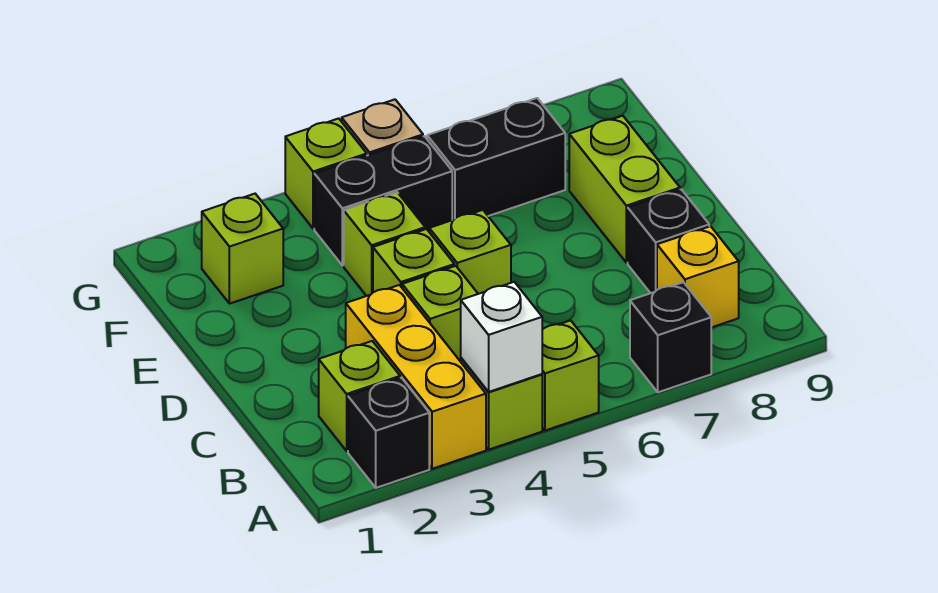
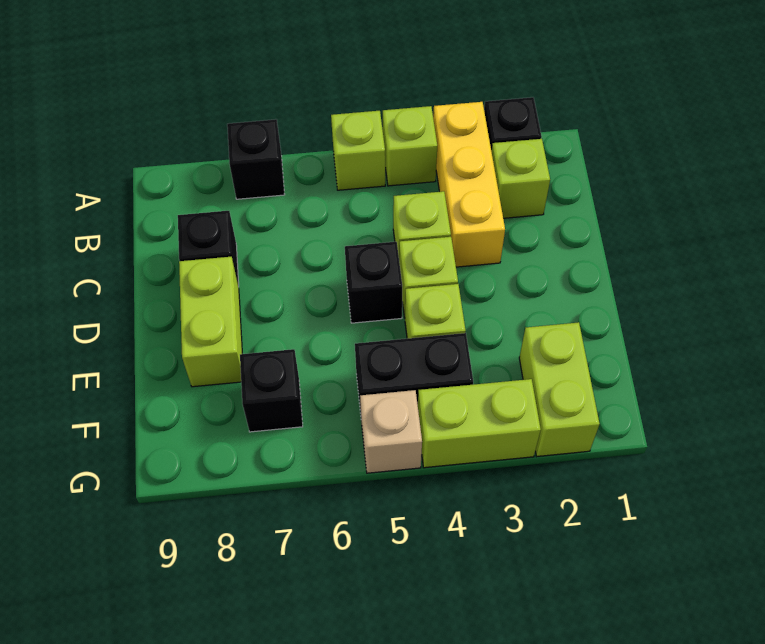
white brick A4 level 2 -> none
yellow brick B8 level 1 -> none
lime brick D5 level 1 -> black brick D5 level 1
lime brick F2 level 1 -> lime brick F2:G2 level 1
black brick F6:F7 level 1 -> black brick F7 level 1
lime brick G4 level 1 -> lime brick G3:G4 level 1

